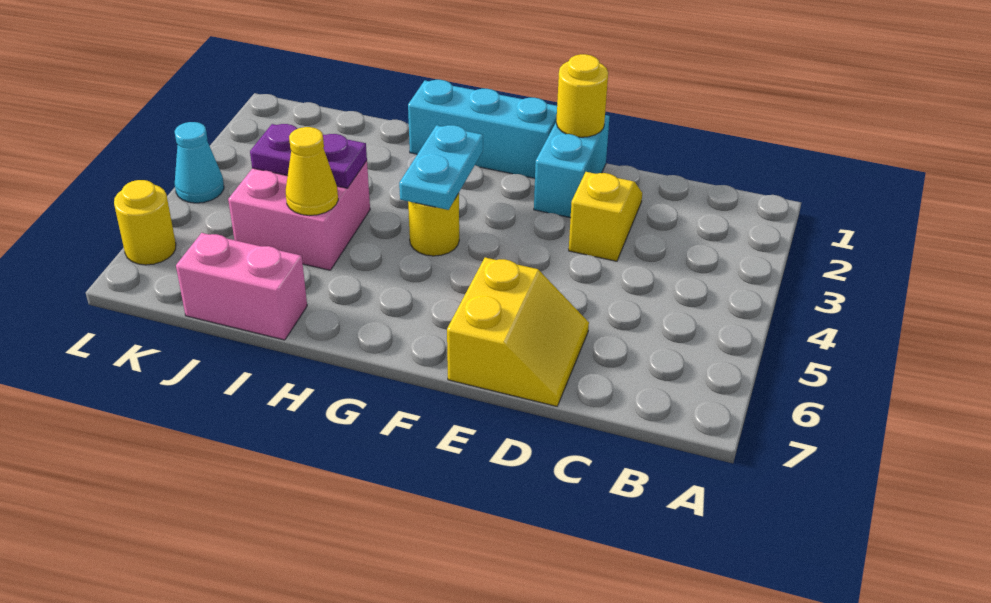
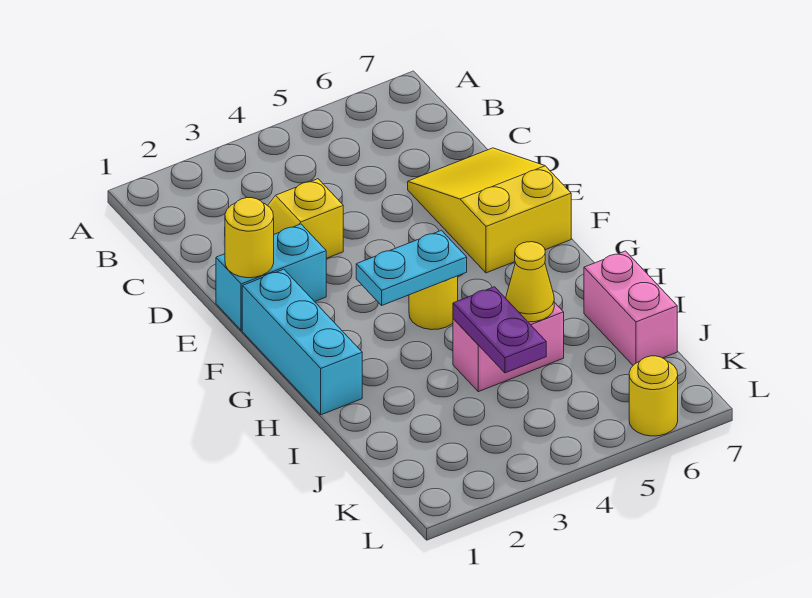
yellow slope D6:E7 level 1 top E -> yellow slope D6:F7 level 1 top F
pink brick I4:J5 level 1 -> pink brick I4:I5 level 1
cyan cone L4 level 1 -> none

